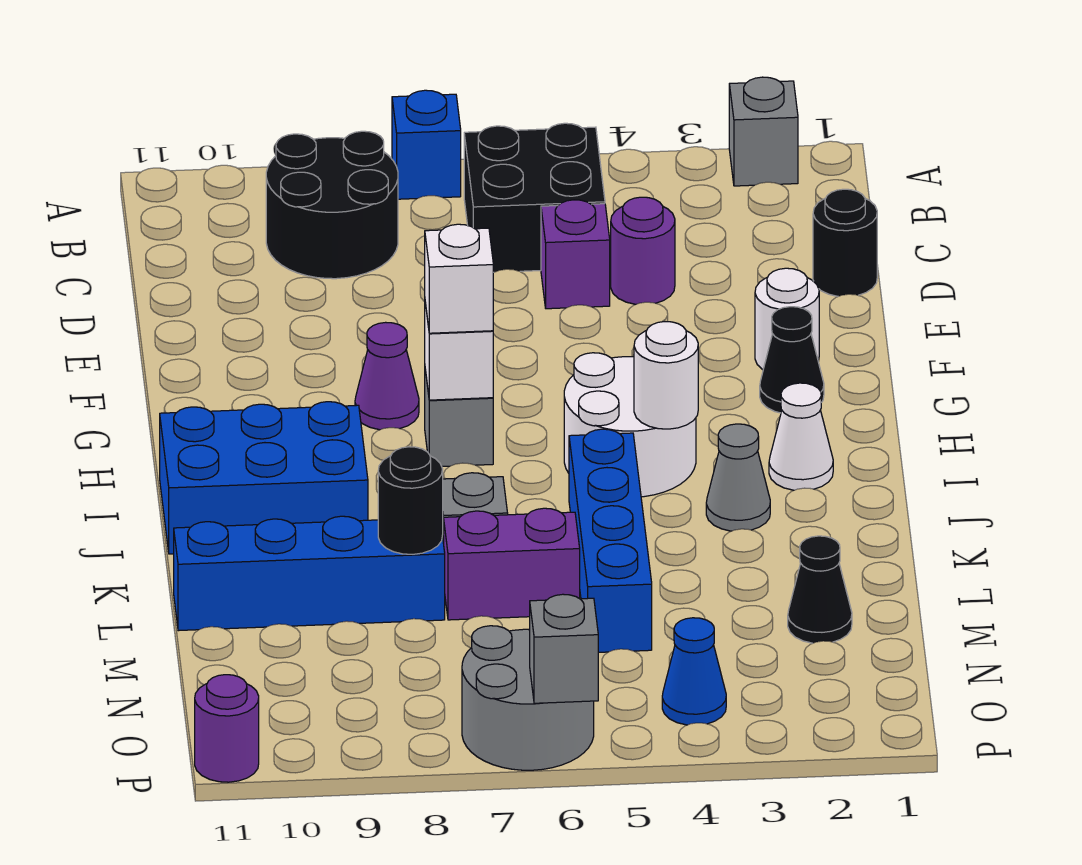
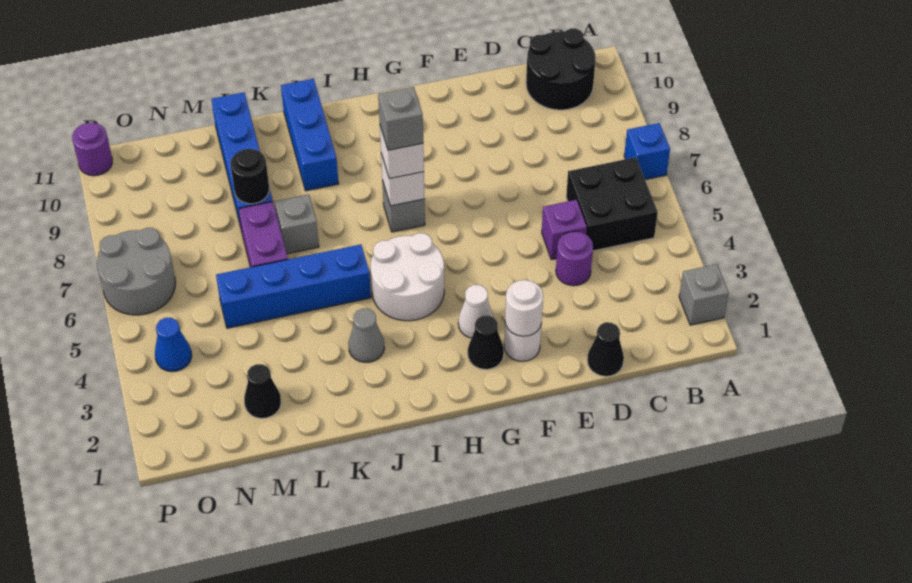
black round brick B8:C9 level 1 -> black round brick B10:C11 level 1
black round brick D1 level 1 -> black cone D1 level 1
purple cone G8 level 1 -> none
white cone I2 level 1 -> white cone G3 level 1
white round brick I4 level 2 -> white round brick F2 level 2
blue brick I9:J11 level 1 -> blue brick J9:J11 level 1
grey brick P6 level 2 -> grey brick H7 level 4

